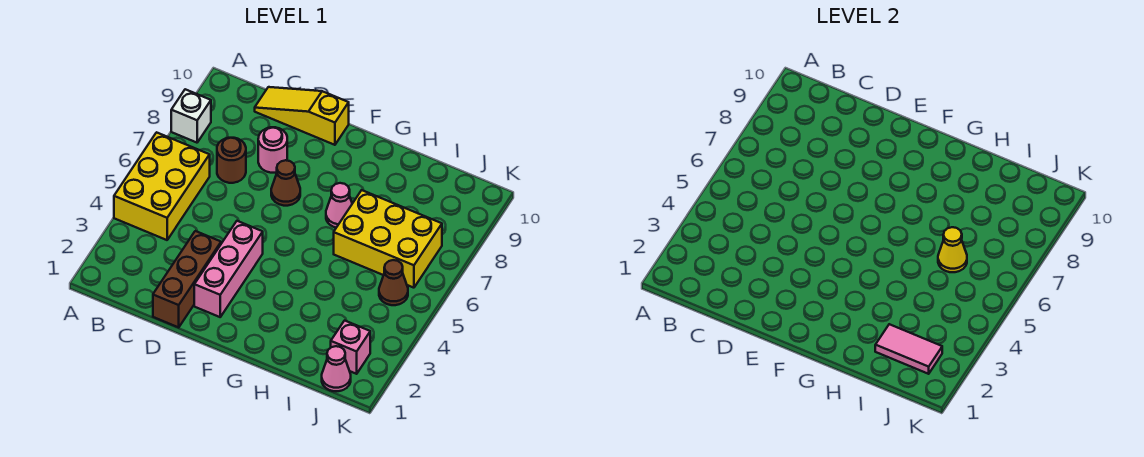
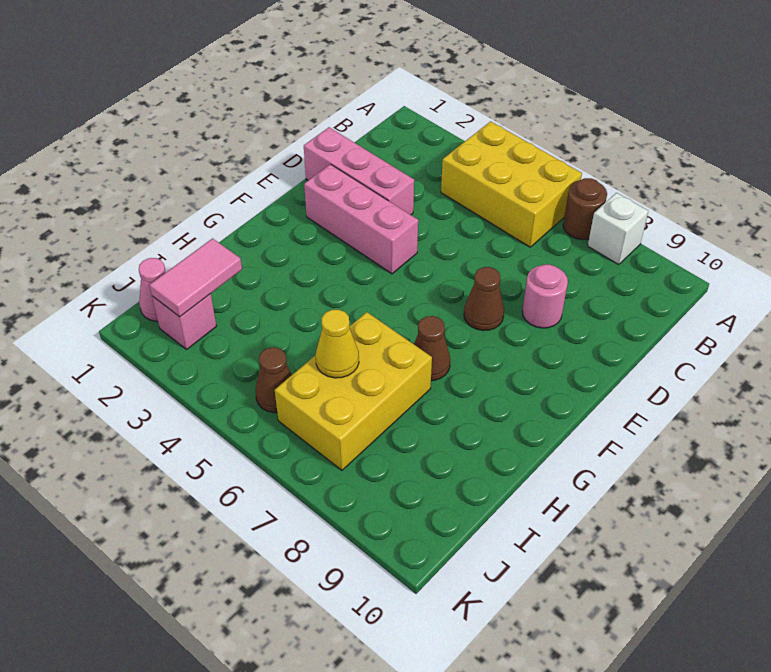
brown round brick C7 level 1 -> brown round brick A7 level 1
yellow slope C10:E10 level 1 top E -> none
brown brick D1:D3 level 1 -> pink brick D1:D3 level 1
pink cone G7 level 1 -> brown cone G7 level 1

